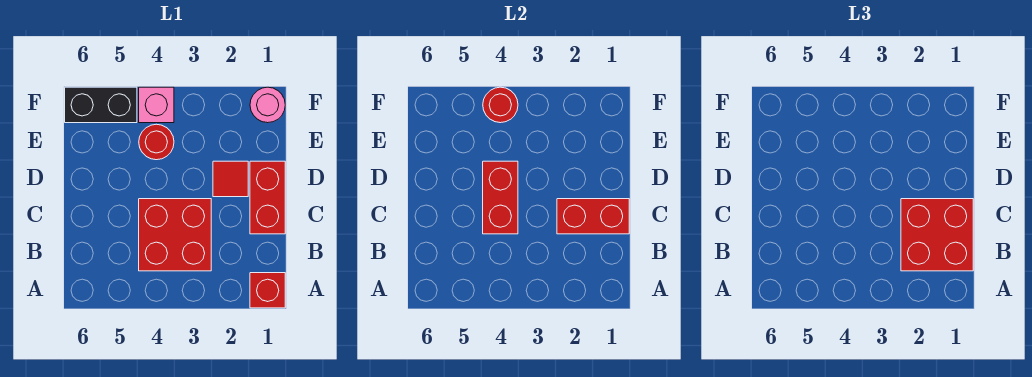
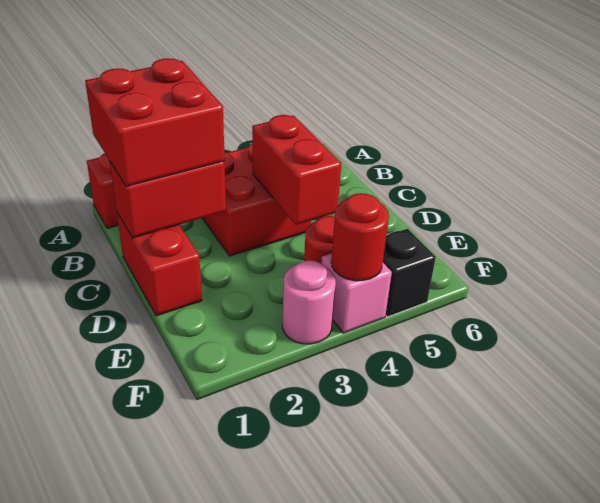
red tile D2 level 1 -> none
pink round brick F1 level 1 -> pink round brick F3 level 1
black brick F5:F6 level 1 -> black brick F5 level 1

